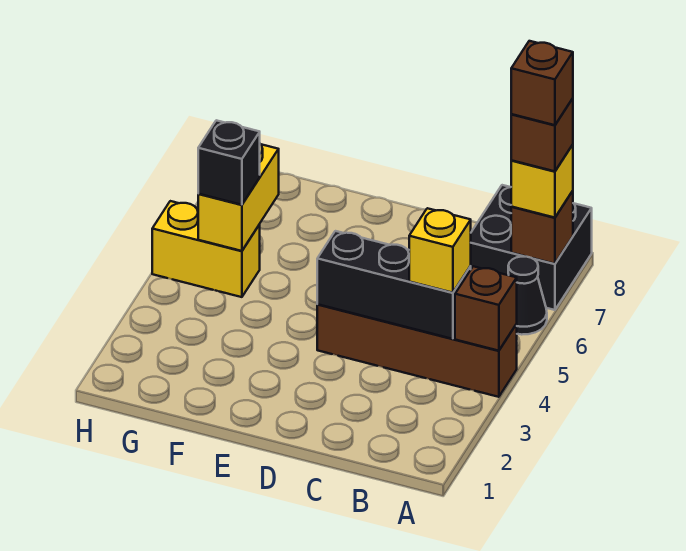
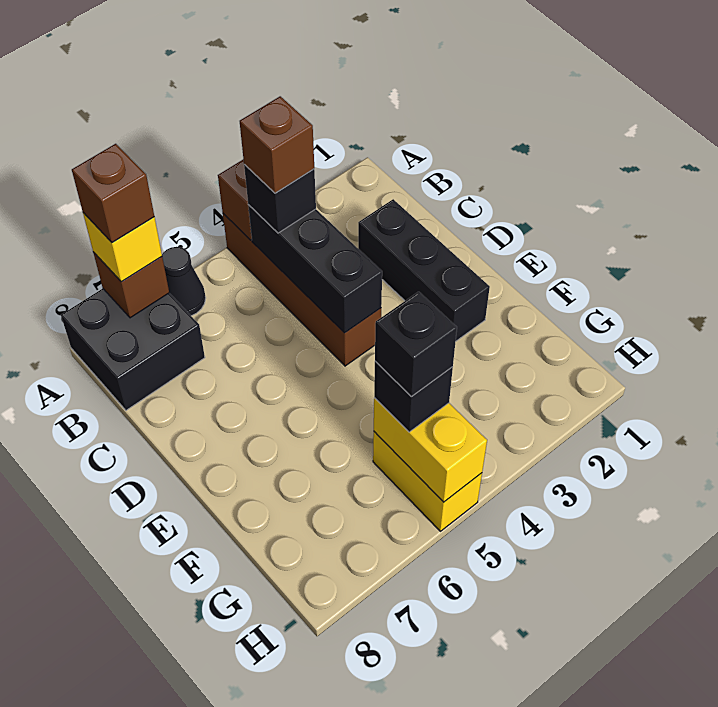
brown brick A7 level 5 -> brown brick B4 level 4
yellow brick B4 level 3 -> black brick B4 level 3
none -> black brick C2:E2 level 1
yellow brick G5:G6 level 2 -> yellow brick G5:H5 level 2
none -> black brick G5 level 4

